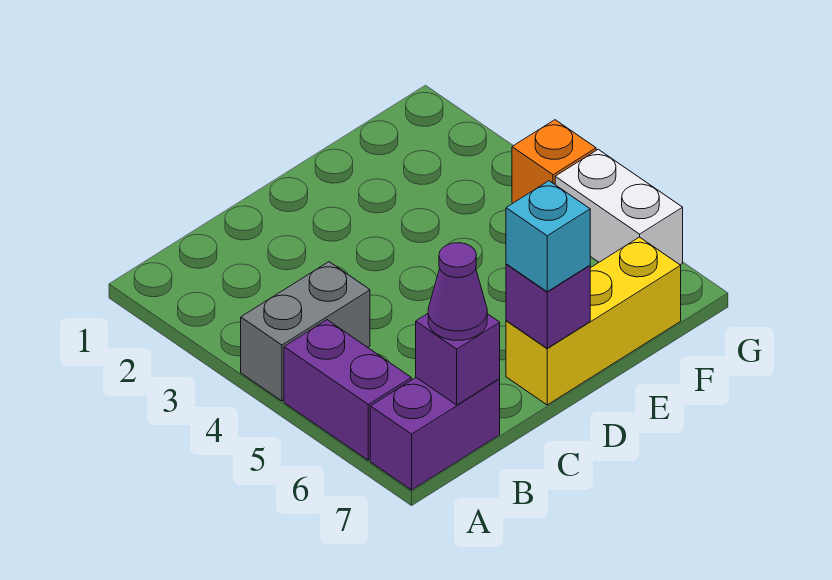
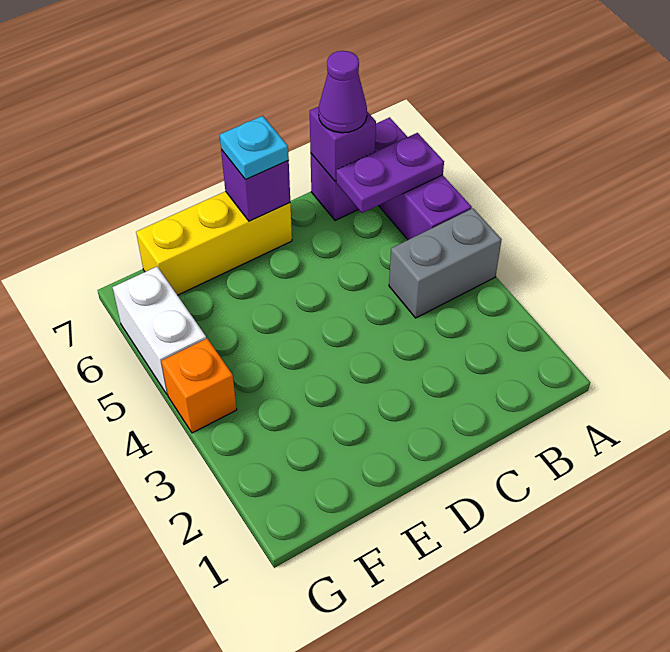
none -> purple plate A6:B6 level 2
cyan brick D7 level 3 -> cyan plate D7 level 3

